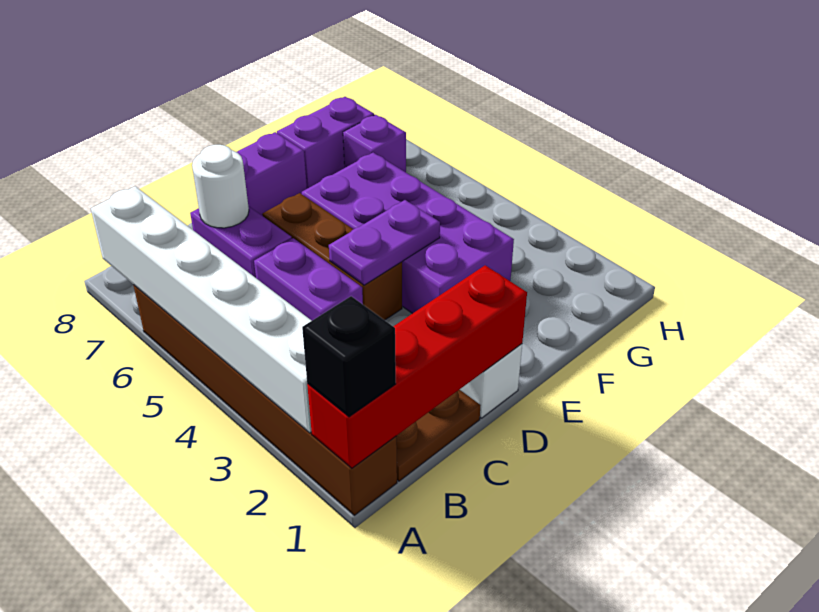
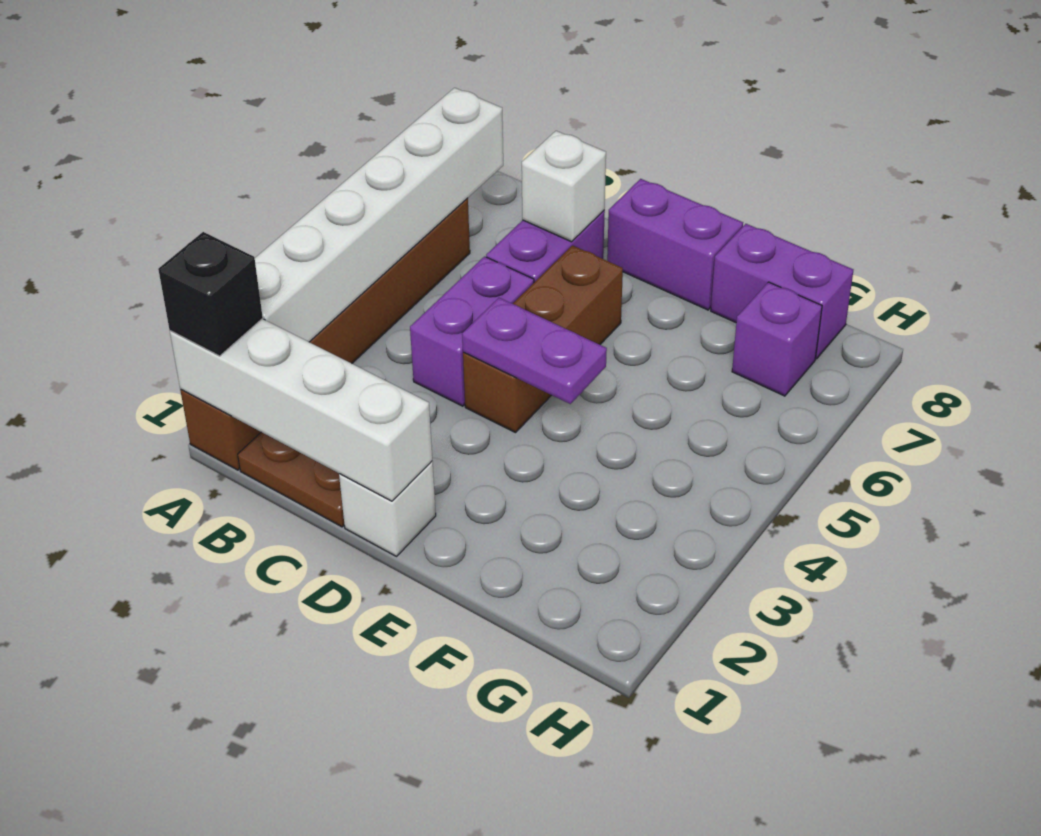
red brick A1:D1 level 2 -> white brick A1:D1 level 2
white round brick C7 level 2 -> white brick C7 level 2
purple brick E3:F6 level 1 -> none

